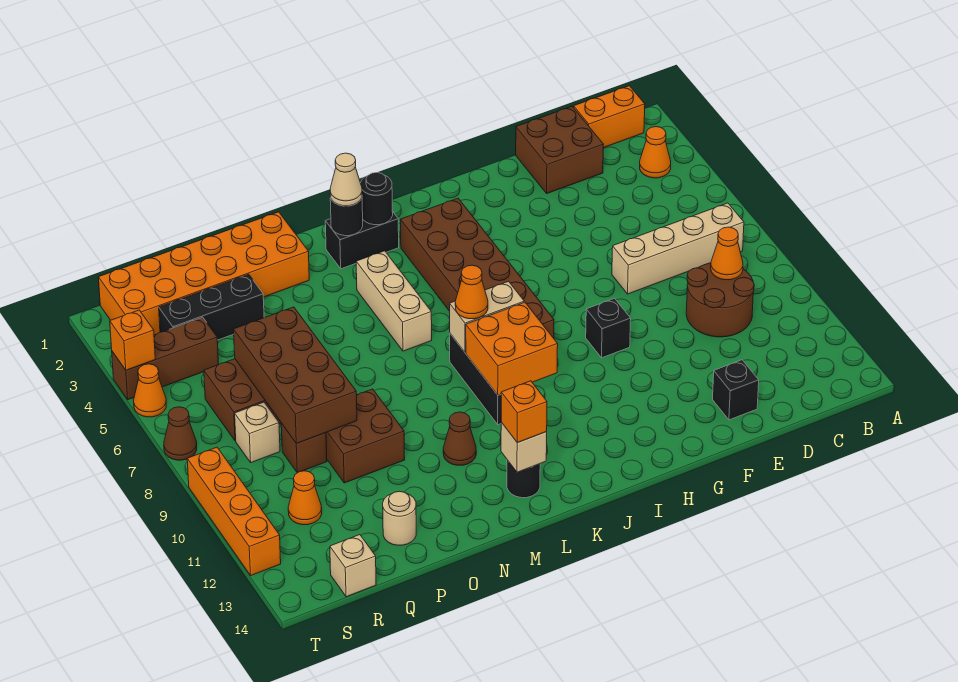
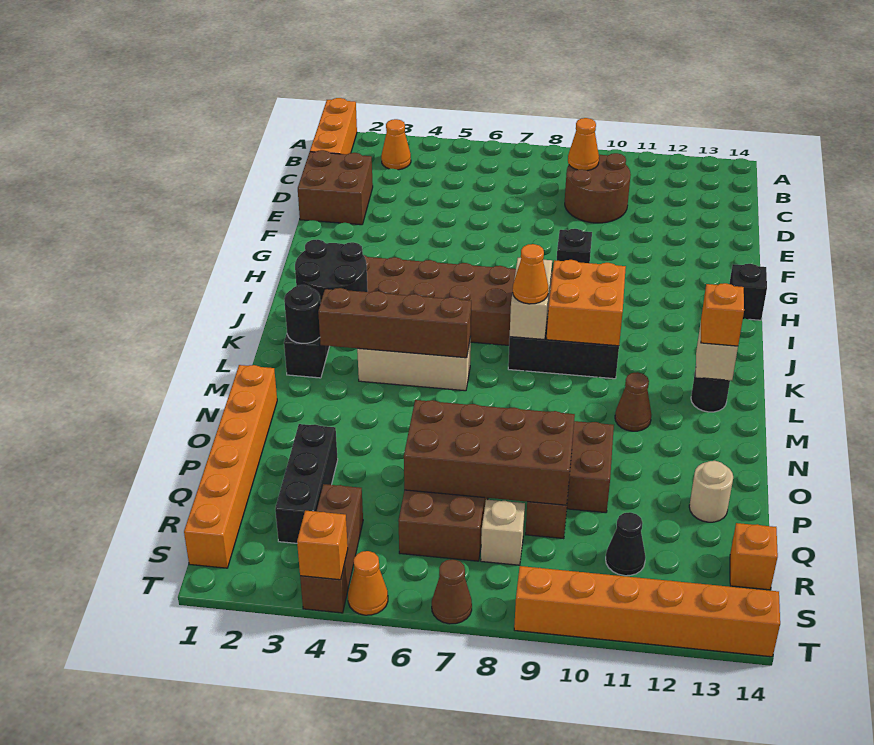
orange brick B1:C1 level 1 -> orange brick A1:C1 level 1
tan brick B7:E7 level 1 -> none
black brick E13 level 1 -> black brick H14 level 1
black round brick K2 level 2 -> black round brick J2:K3 level 2
tan cone L2 level 3 -> none
none -> brown brick L3:L6 level 2
orange brick N1:S2 level 1 -> orange brick N1:S1 level 1
orange cone R11 level 1 -> black cone R11 level 1
tan brick R14 level 1 -> orange brick R14 level 1
orange brick T9:T12 level 1 -> orange brick T9:T14 level 1

